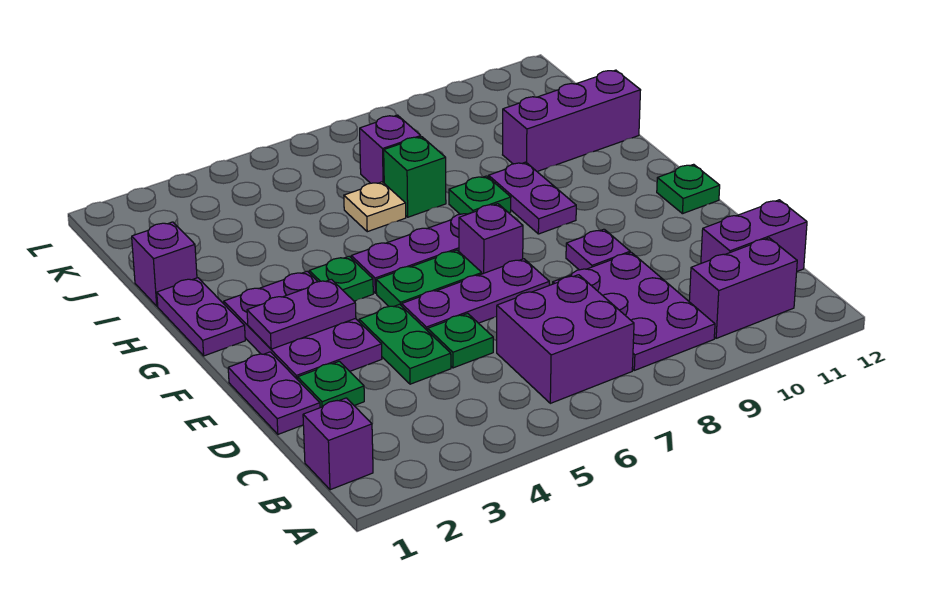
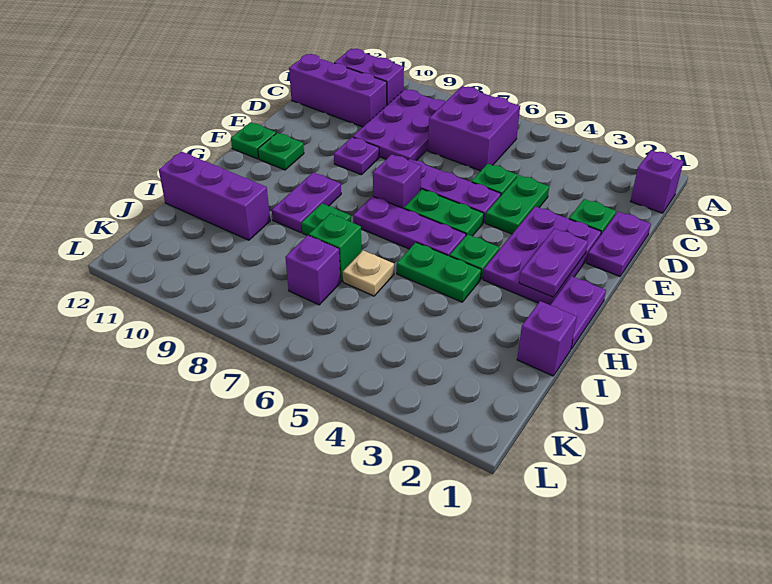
purple brick C11:C12 level 1 -> purple brick C10:C12 level 1
purple plate F2:F3 level 2 -> purple plate F2:G2 level 2
none -> green plate F11 level 1
none -> green plate H4:H5 level 1

